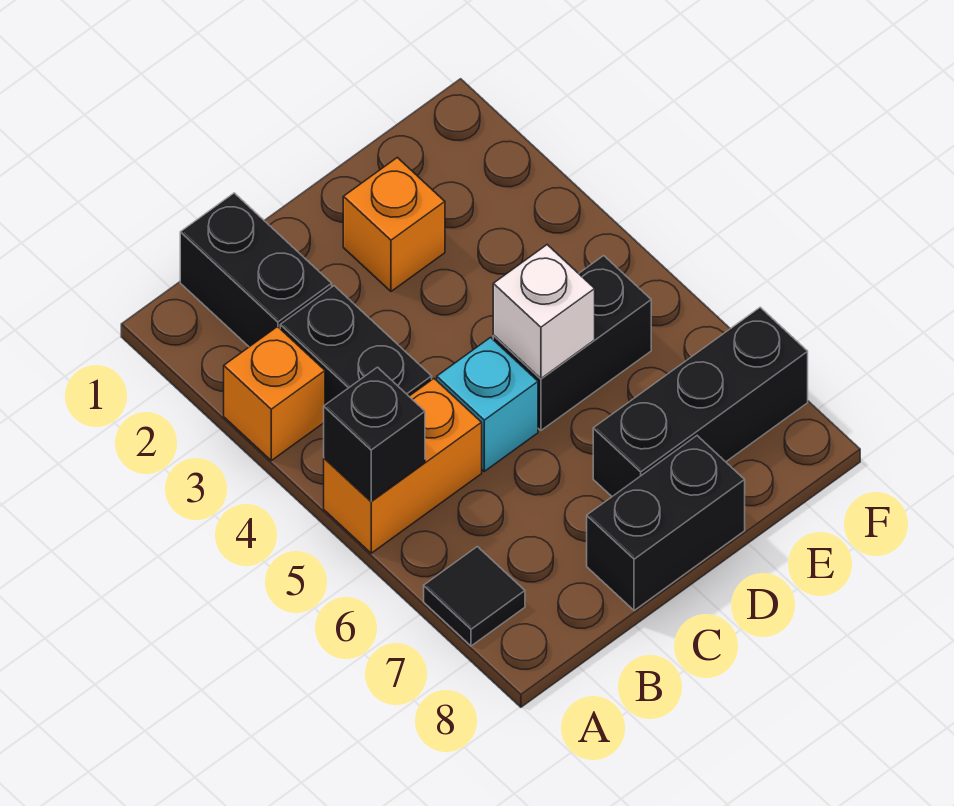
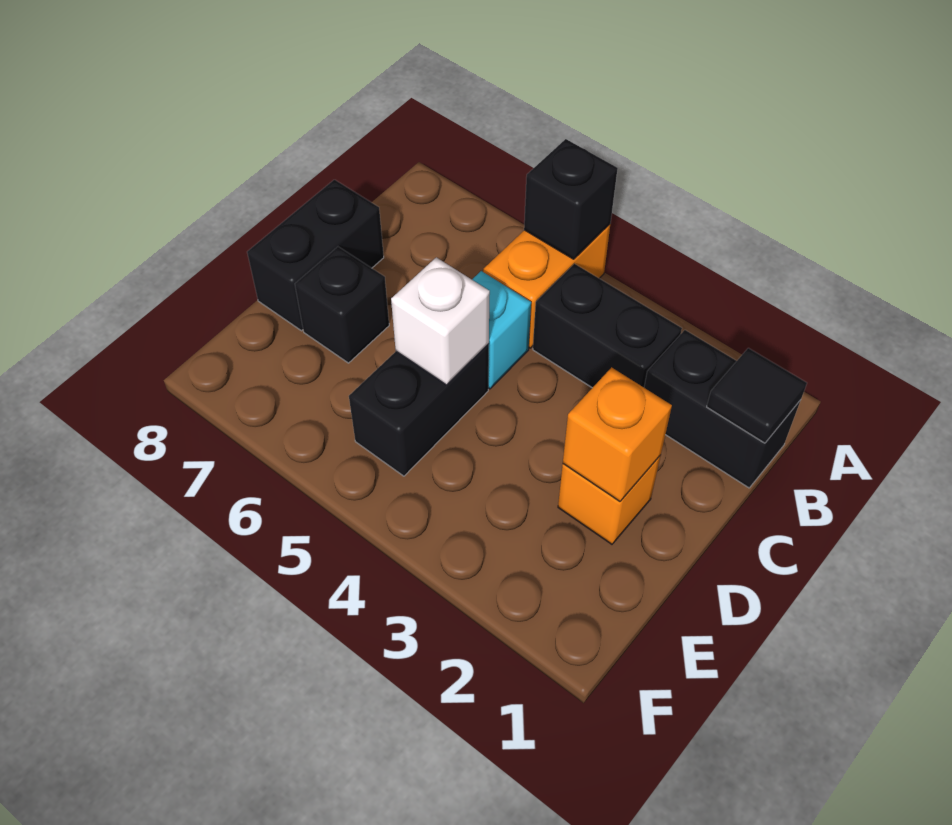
orange brick A3 level 1 -> orange brick D2 level 2
black tile A7 level 1 -> black tile B1 level 2
black brick D7:F7 level 1 -> black brick D7 level 1

